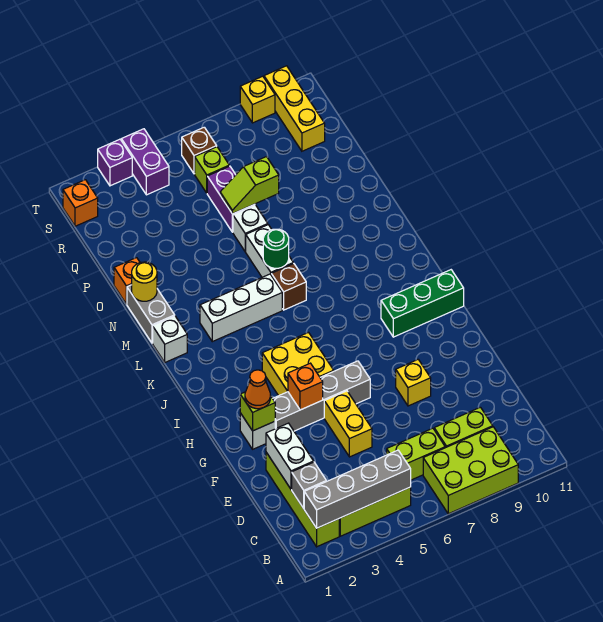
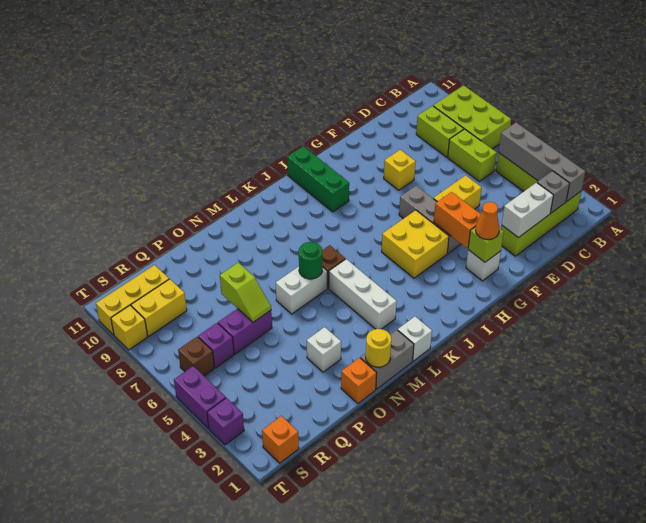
grey brick G3:G6 level 1 -> grey brick G4:G6 level 1
orange brick G4 level 2 -> orange brick G3:G4 level 2
white brick O6 level 1 -> white brick O3 level 1
lime brick R6 level 1 -> purple brick R6 level 1
none -> yellow brick R9:S9 level 1
purple brick S4:T4 level 1 -> purple brick T4:T5 level 1

